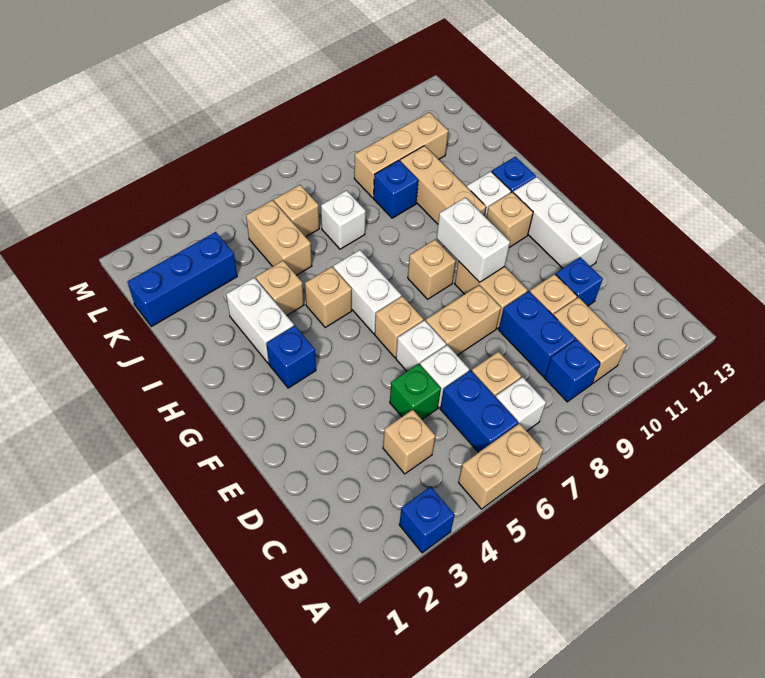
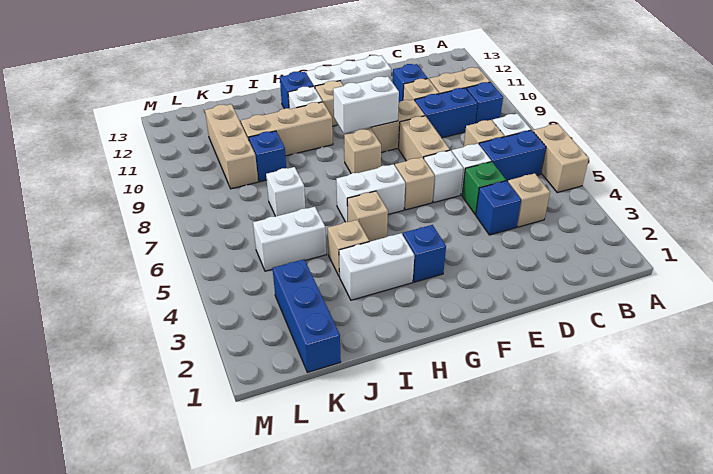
blue brick A3 level 1 -> blue brick D4 level 1
tan brick J5:K5 level 1 -> white brick J5:K5 level 1
tan brick K6 level 1 -> none

